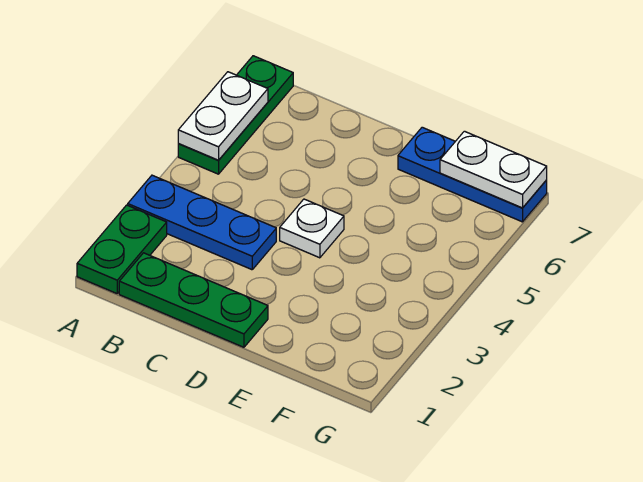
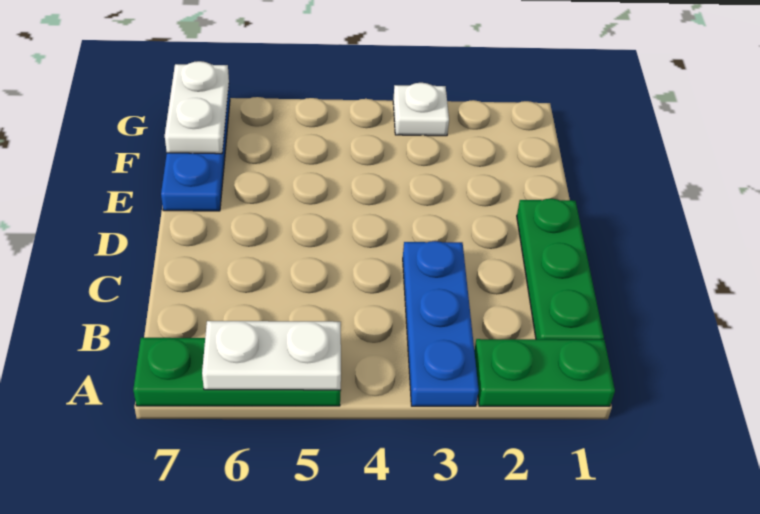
white plate D4 level 1 -> white plate G3 level 1

